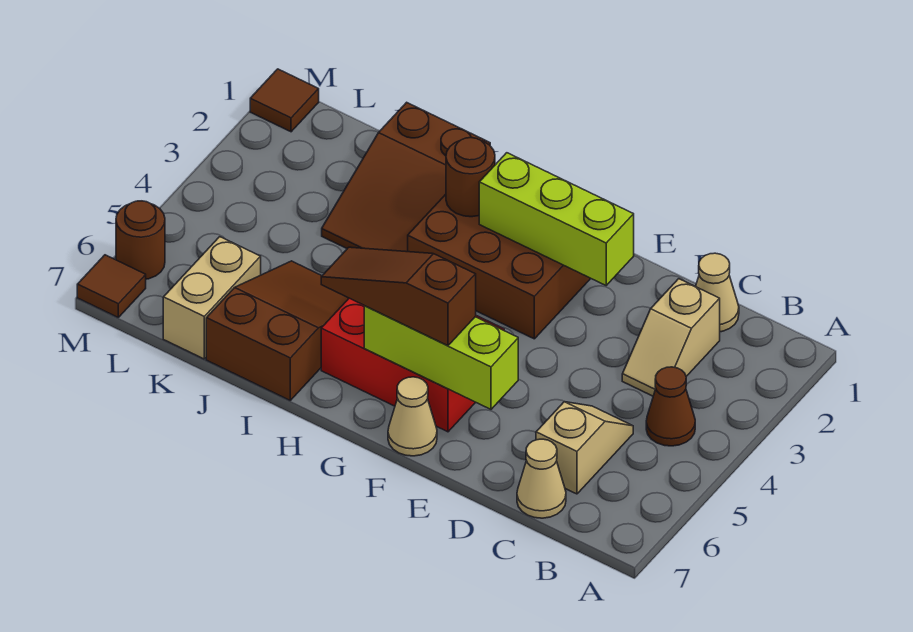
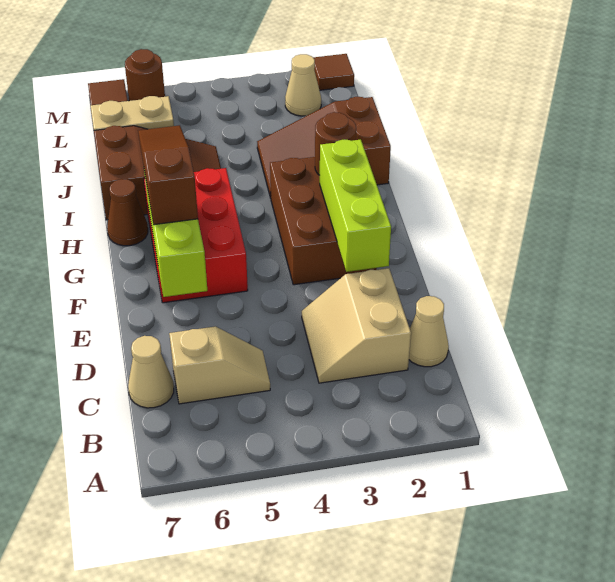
brown cone B4 level 1 -> brown cone H7 level 1
tan slope C2:C3 level 1 top 2 -> tan slope C2:D3 level 1 top 2
tan cone F7 level 1 -> tan cone L2 level 1

